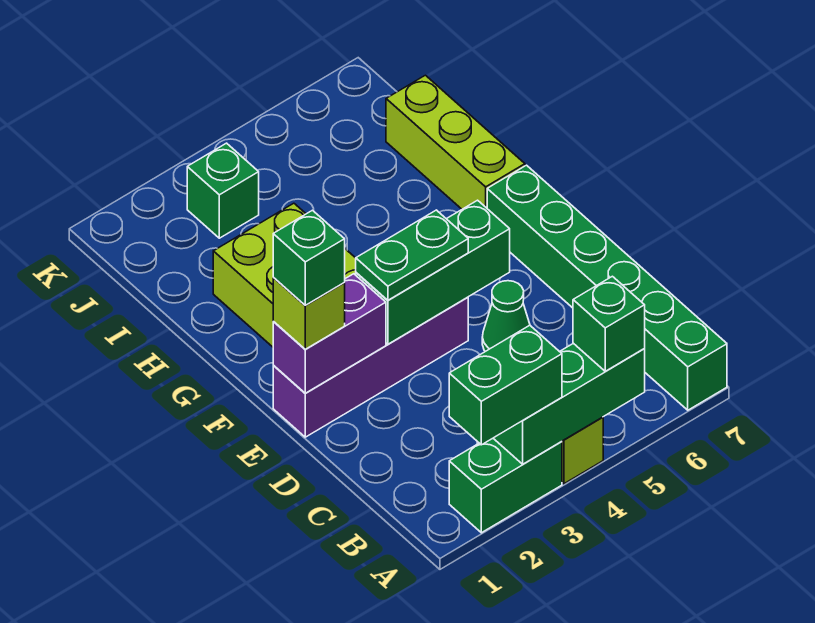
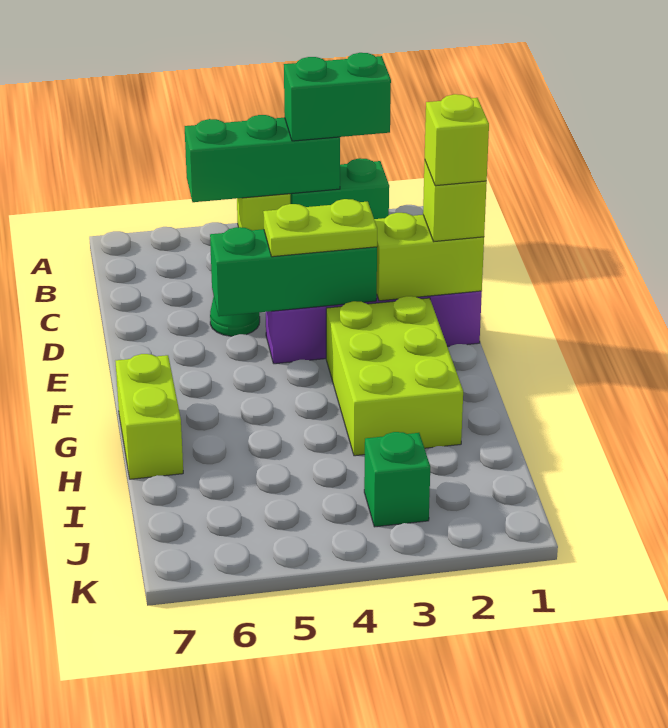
green brick A5 level 3 -> none
green brick A7:F7 level 1 -> none
purple brick E1:E2 level 2 -> lime brick E1:E2 level 2
green brick E1 level 4 -> lime brick E1 level 4
green plate E3:E4 level 3 -> lime plate E3:E4 level 3
lime brick G7:I7 level 1 -> lime brick G7:H7 level 1

